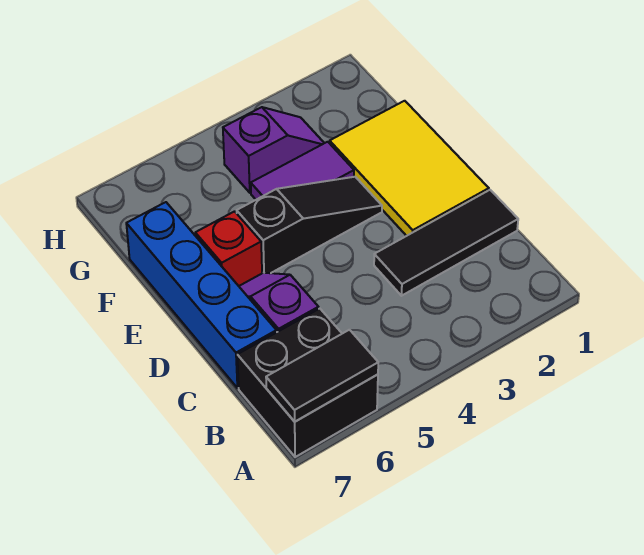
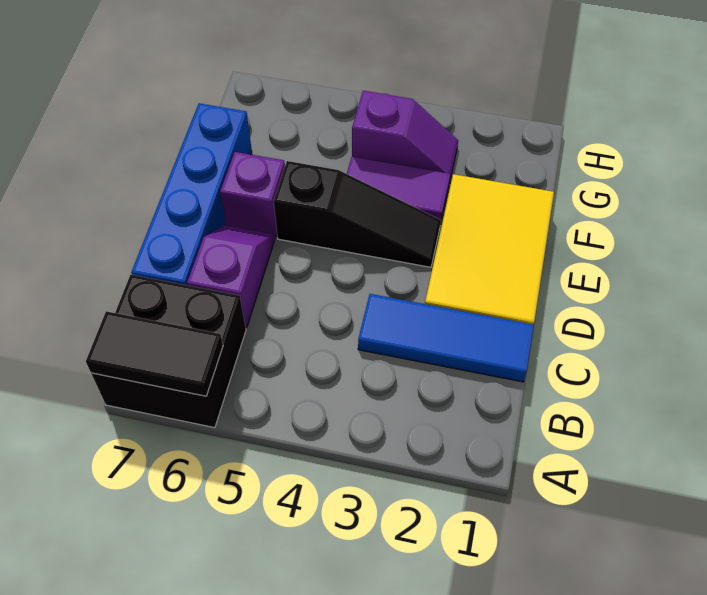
black tile C1:C3 level 1 -> blue tile C1:C3 level 1
red brick E6 level 1 -> purple brick E6 level 1

